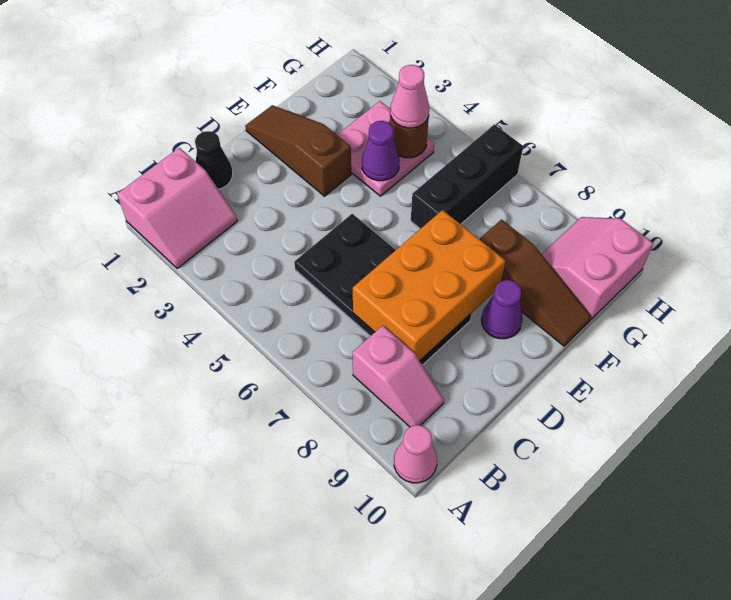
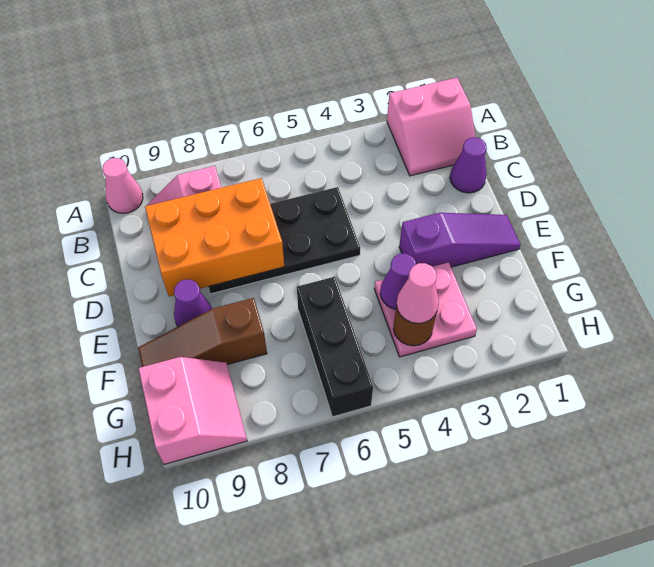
pink slope A1:B2 level 1 top 1 -> pink slope A1:B2 level 1 top A
black cone C1 level 1 -> purple cone C1 level 1
orange brick C7:E8 level 2 -> orange brick C7:D9 level 2
brown slope E1:E3 level 1 top 3 -> purple slope E1:E3 level 1 top 3

